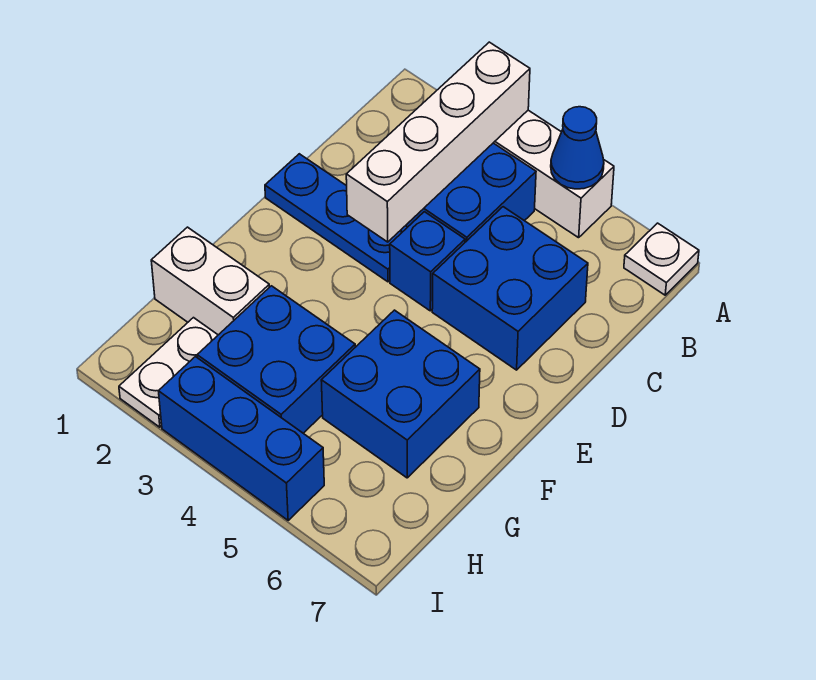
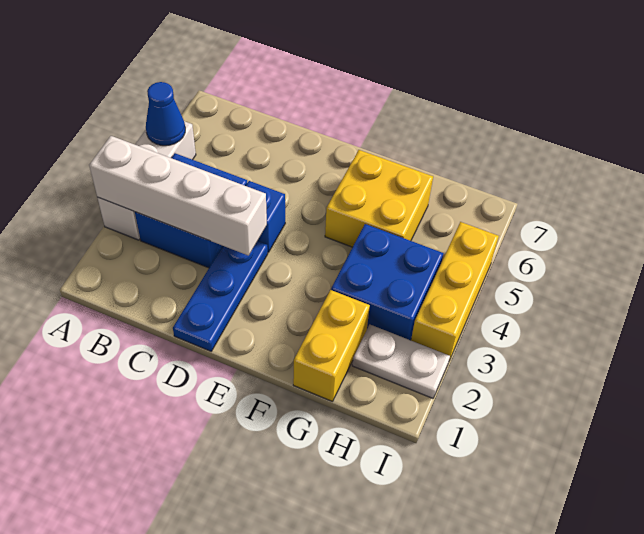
white plate A7 level 1 -> none
blue brick C5:D6 level 1 -> none
blue brick F5:G6 level 1 -> yellow brick F5:G6 level 1
white brick G1:G2 level 1 -> yellow brick G1:G2 level 1
blue brick I3:I5 level 1 -> yellow brick I3:I5 level 1

